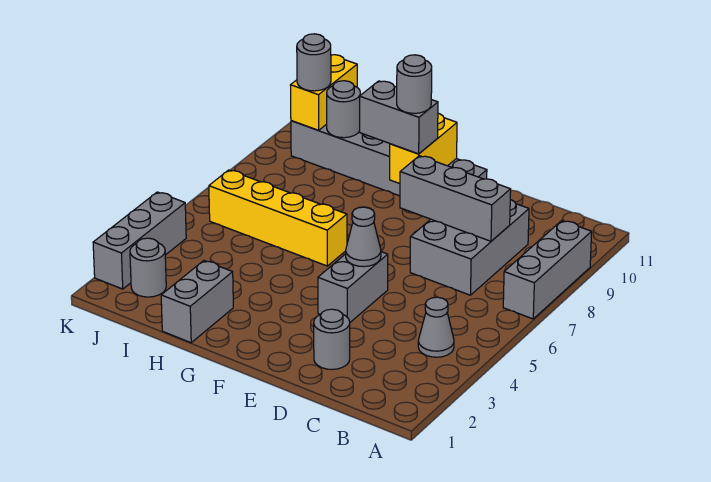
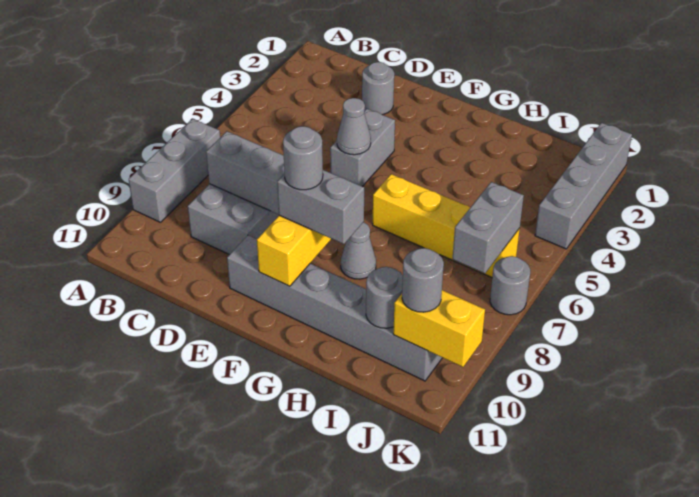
grey cone B4 level 1 -> grey cone G8 level 1
grey brick H1:H2 level 1 -> grey brick J6:J7 level 2
grey round brick J2 level 1 -> grey round brick K7 level 1
yellow brick J10:J11 level 2 -> yellow brick J10:K10 level 2
grey brick K2:K4 level 1 -> grey brick K1:K4 level 1

